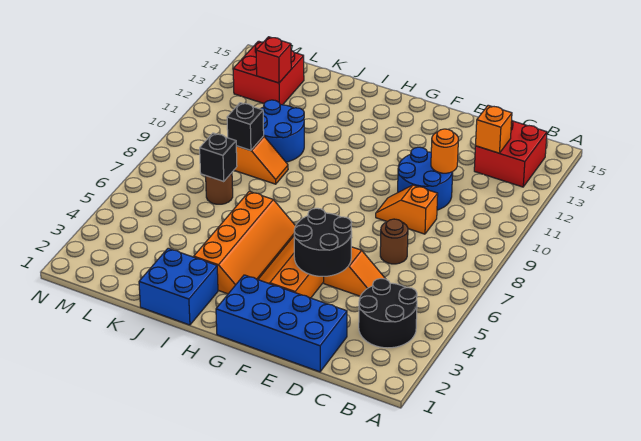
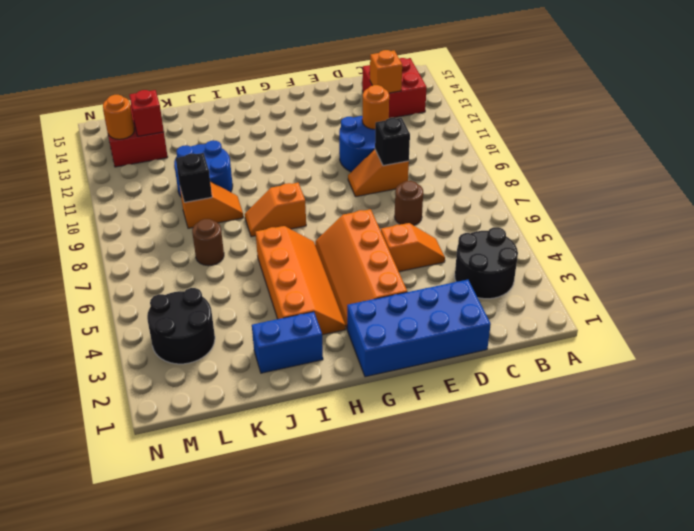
black round brick E4:F5 level 2 -> black round brick L3:M4 level 1
none -> orange slope H8:I8 level 1 top H
blue brick I1:J2 level 1 -> blue brick I2:J2 level 1
black brick K7 level 2 -> black brick D9 level 2
none -> orange round brick M13 level 2

